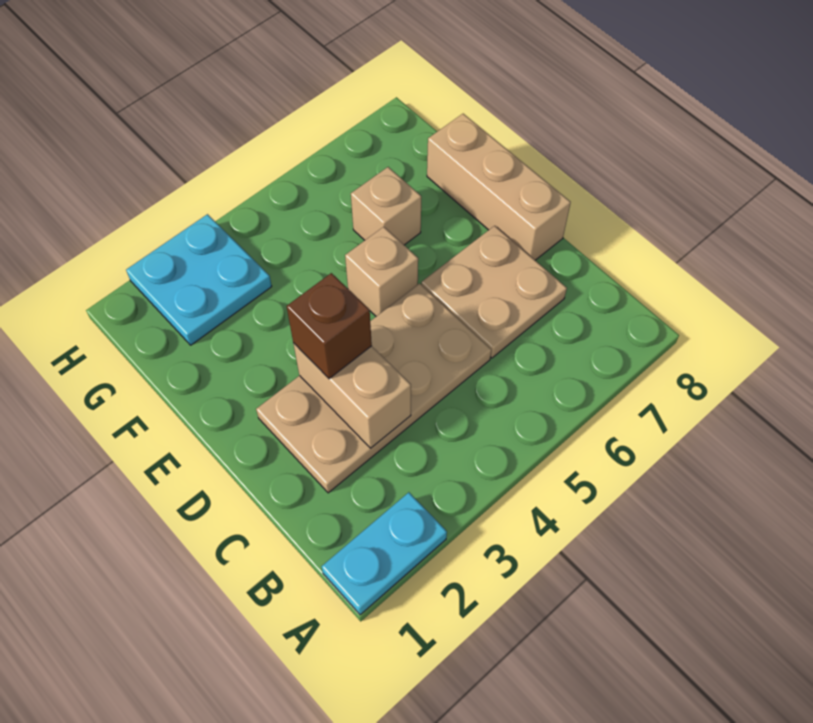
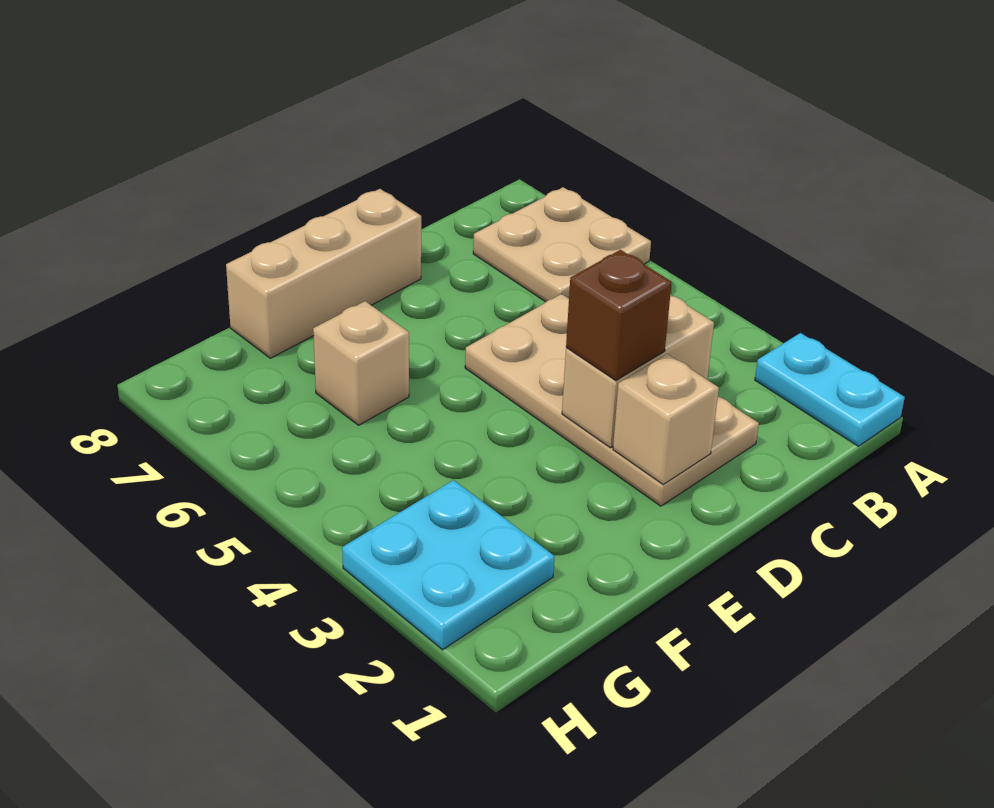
tan plate C6:D7 level 1 -> tan plate A6:B7 level 1
tan brick E5 level 1 -> tan brick D2 level 2

